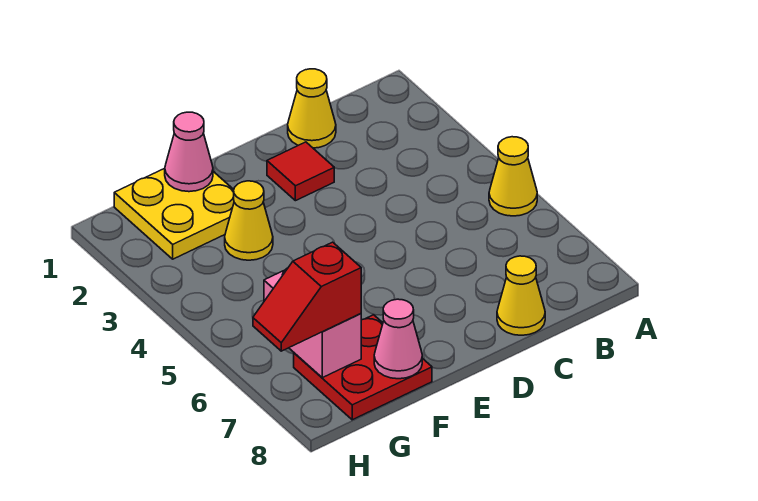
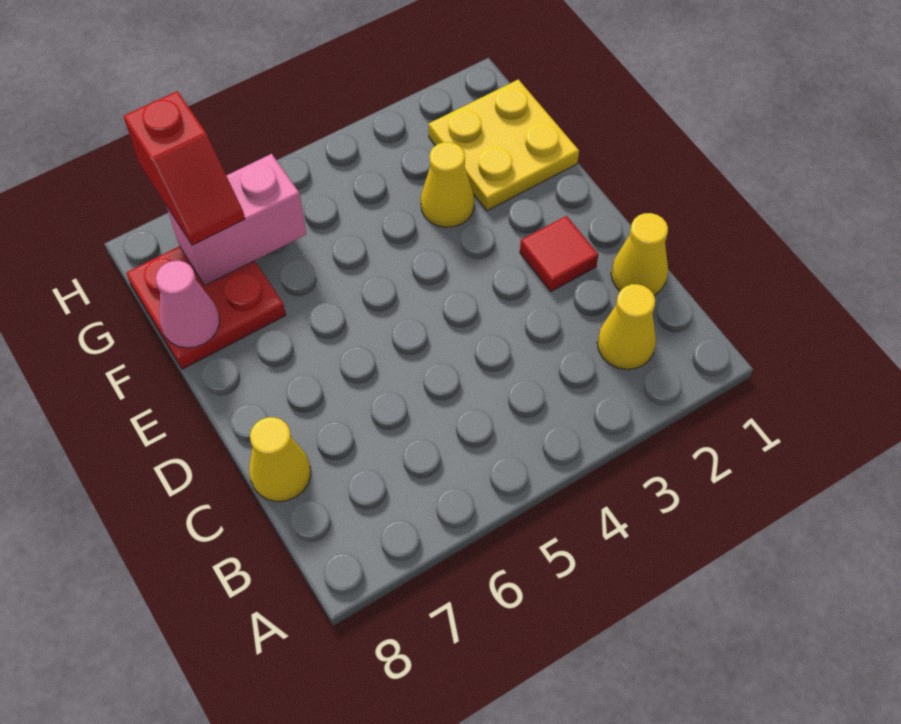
yellow cone A5 level 1 -> yellow cone B2 level 1
pink cone F1 level 2 -> none
red slope G7:H7 level 3 top G -> red slope G7:H7 level 3 top H

